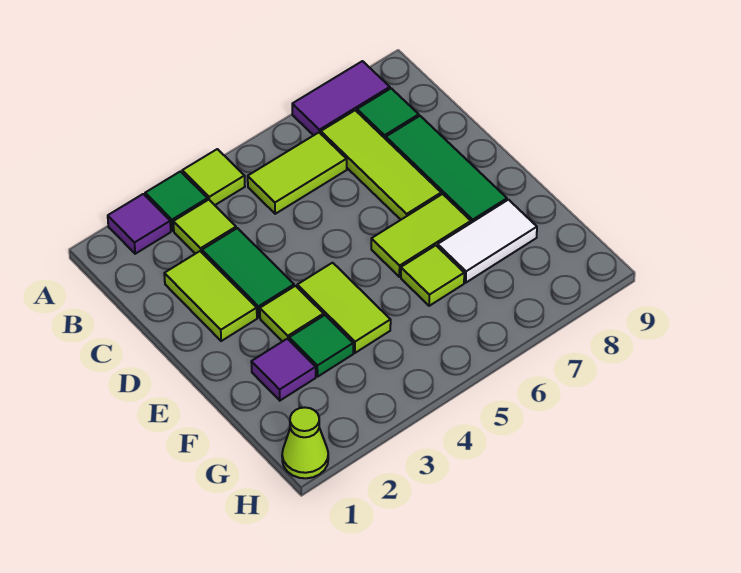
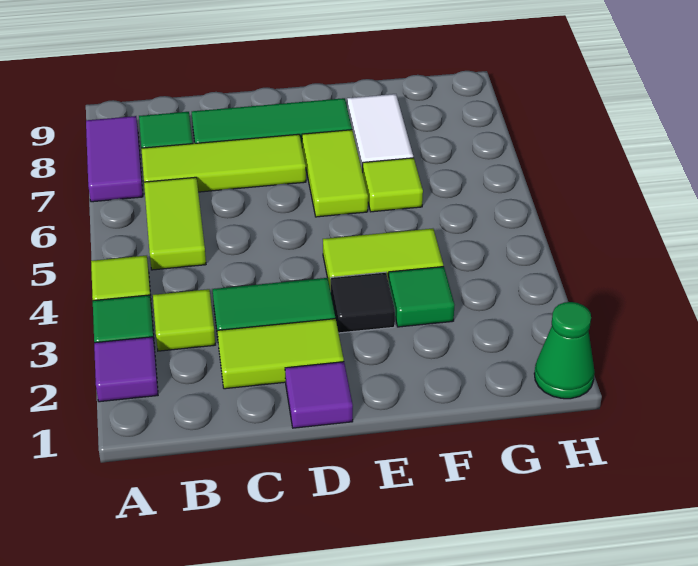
lime tile E3 level 1 -> black tile E3 level 1
purple tile F2 level 1 -> purple tile D1 level 1
lime cone H1 level 1 -> green cone H1 level 1

